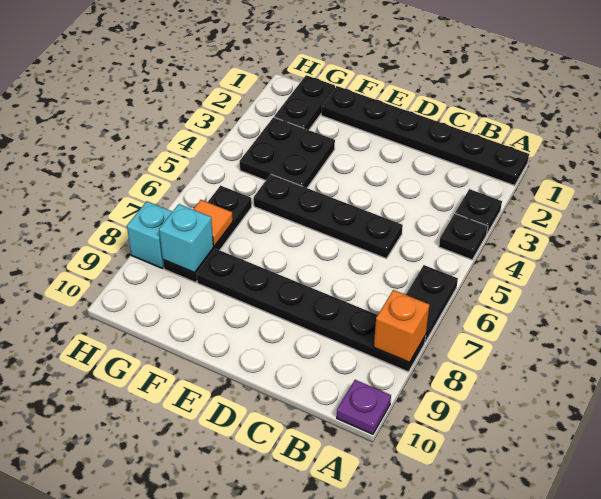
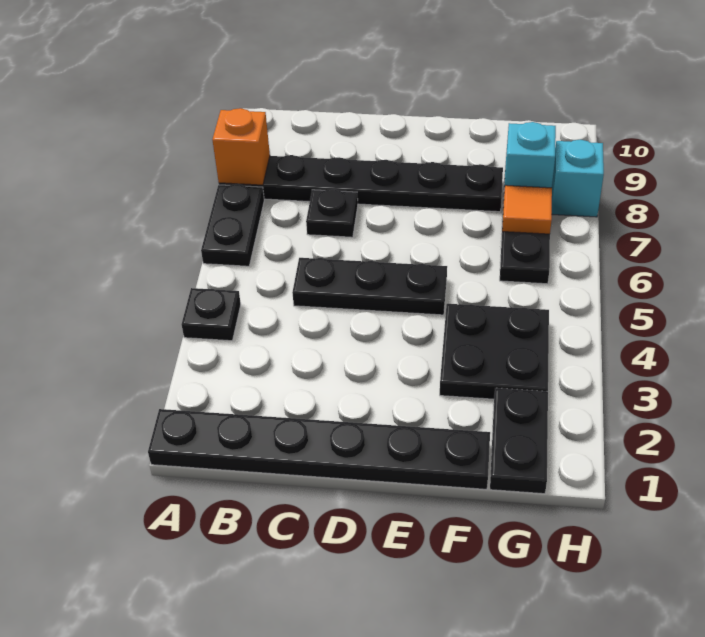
black plate A3 level 1 -> black plate C7 level 1
purple plate A10 level 1 -> none
black plate C5:F5 level 1 -> black plate C5:E5 level 1

